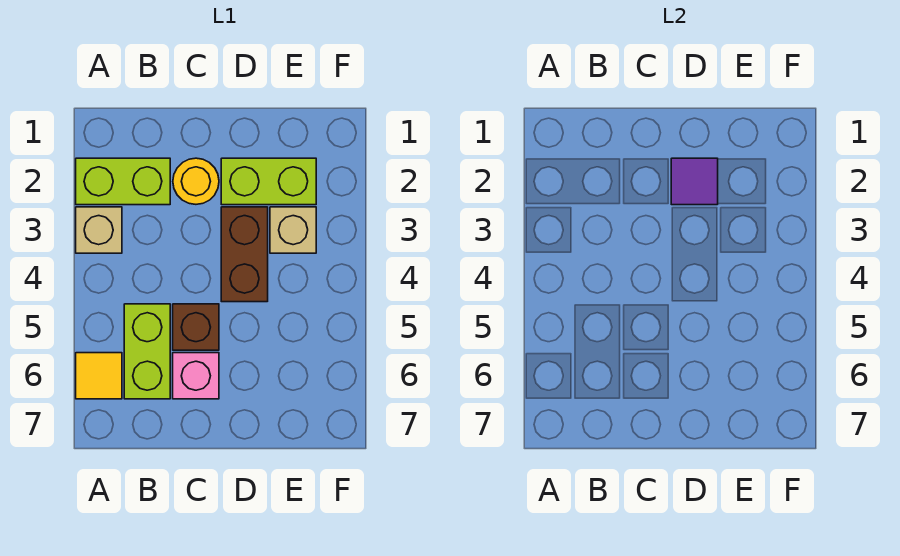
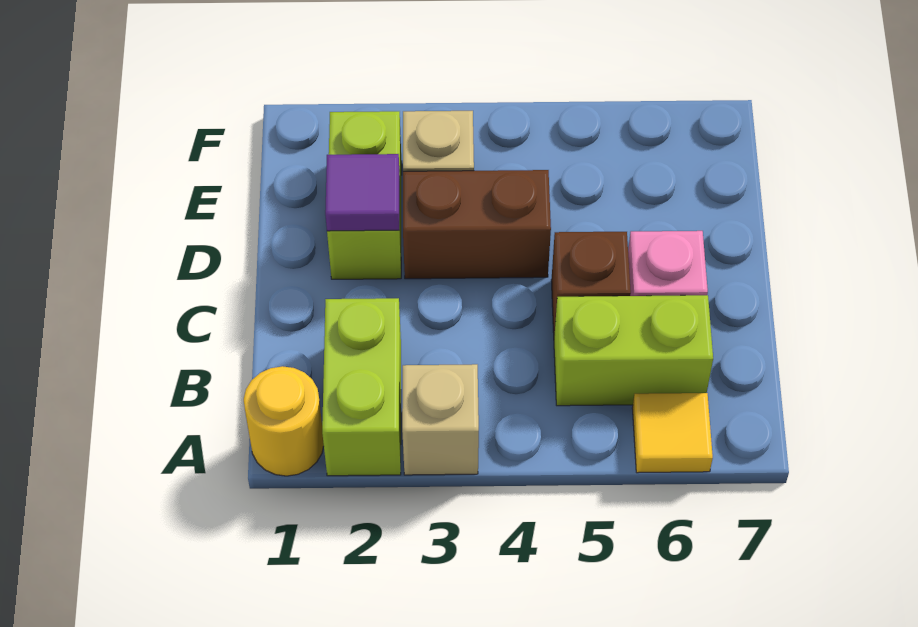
yellow round brick C2 level 1 -> yellow round brick A1 level 1

